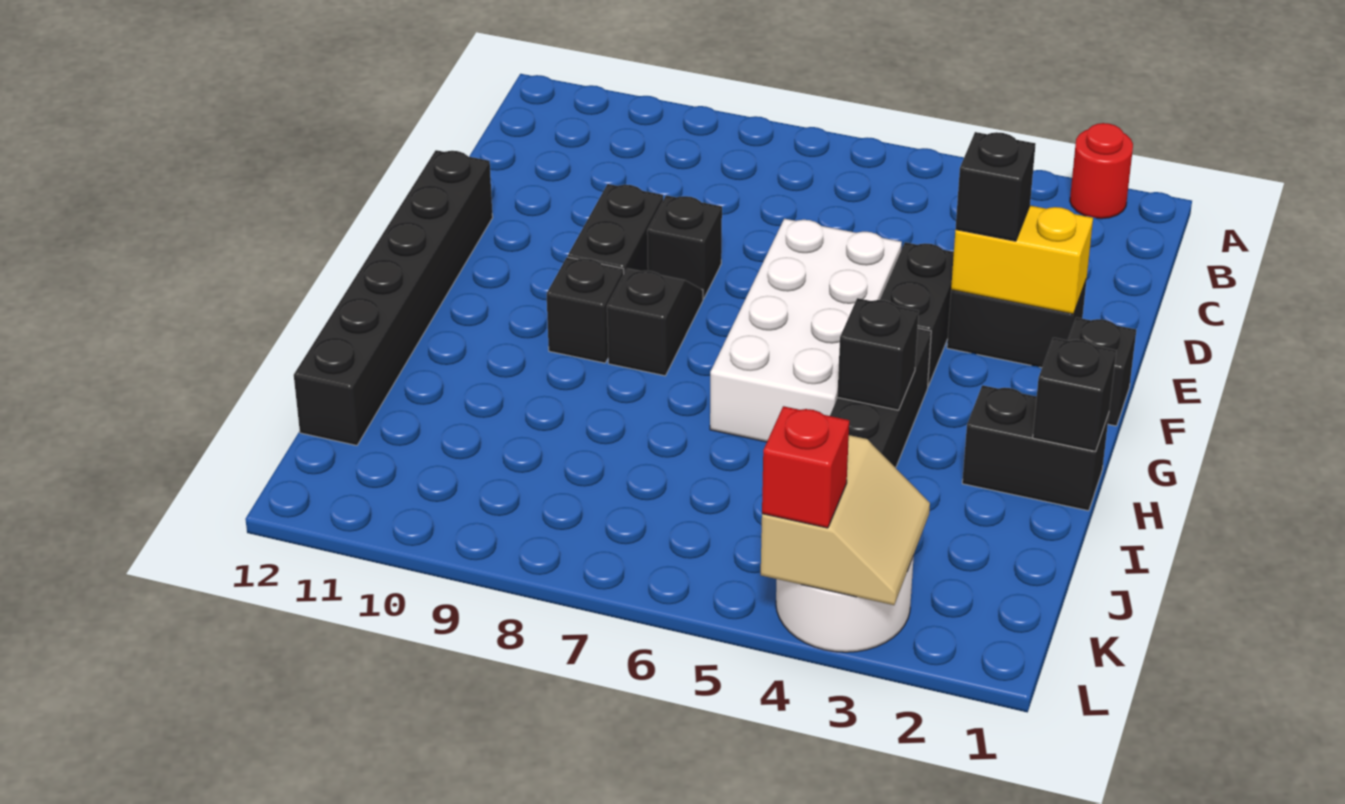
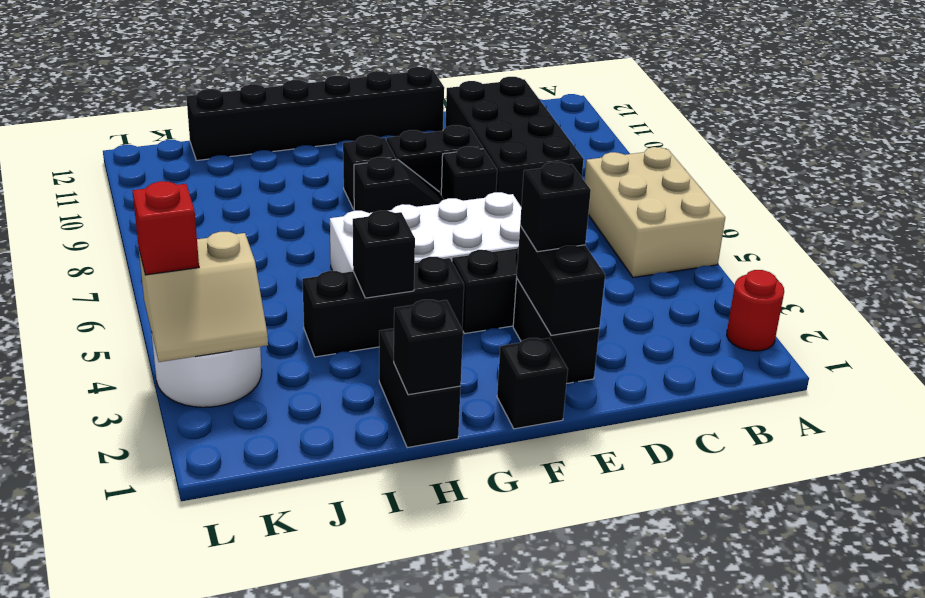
none -> tan brick A5:B7 level 1
none -> black brick C8:D11 level 1
yellow brick E2:E3 level 2 -> black brick E2:E3 level 2

